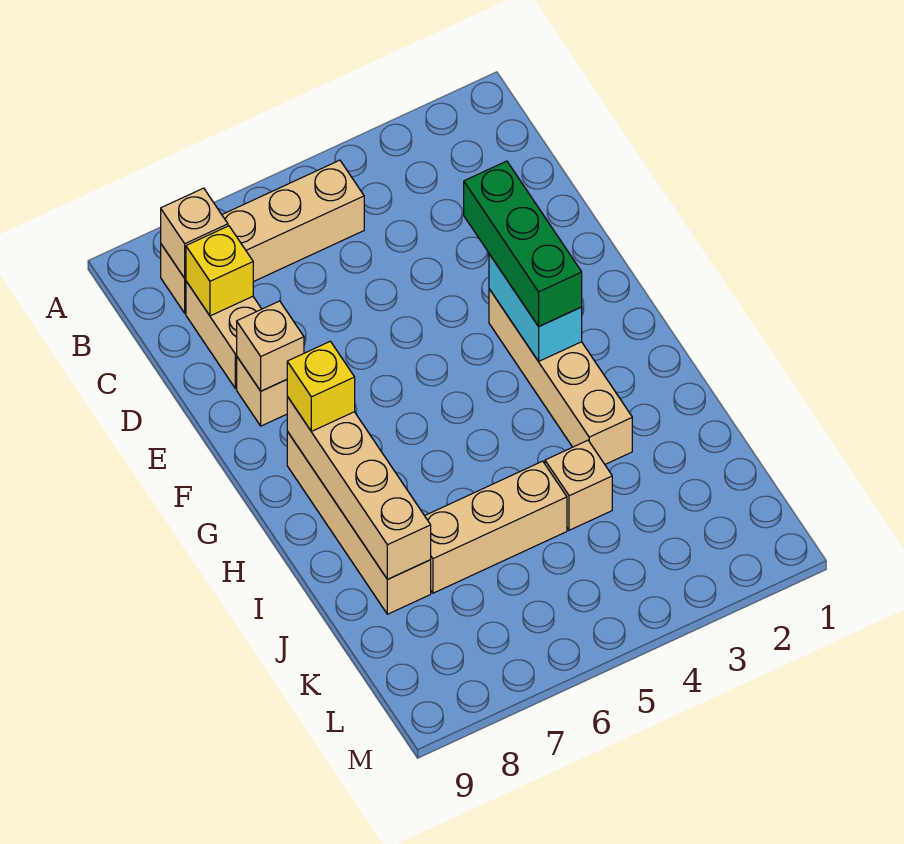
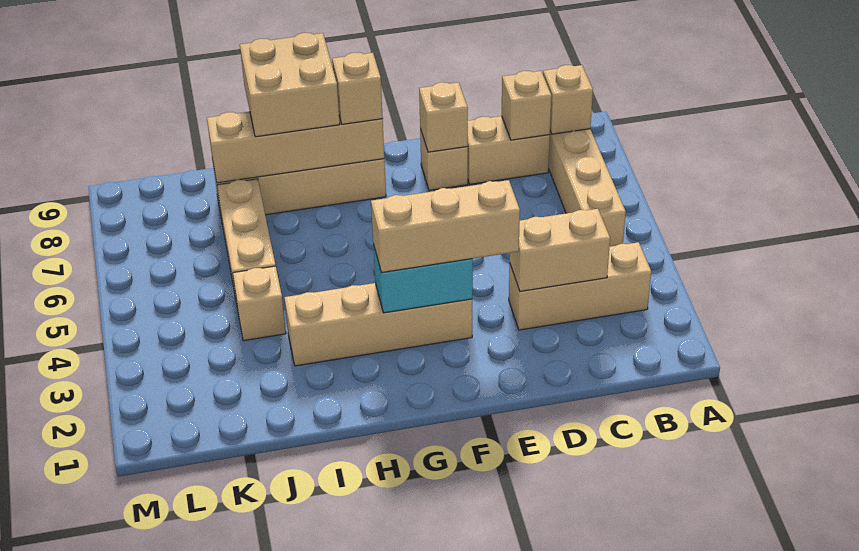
none -> tan brick B3:D3 level 1
none -> tan brick C3:D3 level 2
yellow brick C8 level 2 -> tan brick C8 level 2
green brick E3:G3 level 3 -> tan brick E3:G3 level 3
yellow brick G8 level 3 -> tan brick G8 level 3
none -> tan brick H8:I9 level 3

